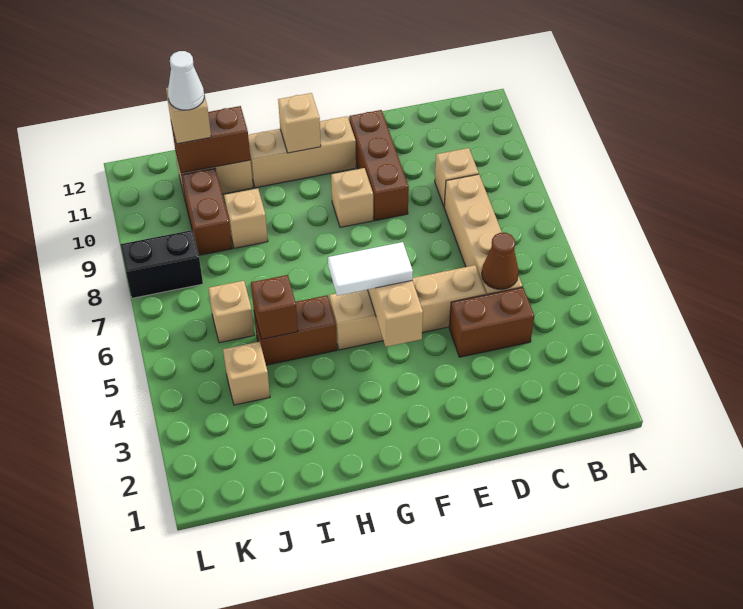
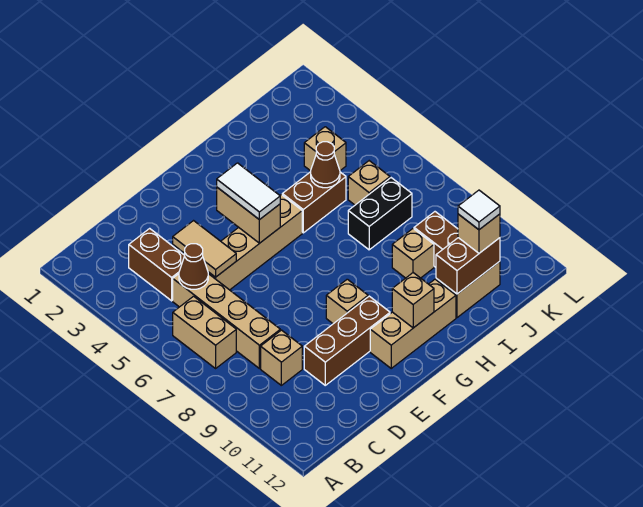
none -> tan brick B6:B7 level 1
brown brick C4:D4 level 1 -> brown brick C3:C4 level 1
none -> tan tile D4:D5 level 2
brown brick E9:E11 level 1 -> brown brick D10:F10 level 1
white tile F5:G5 level 3 -> white tile F4:F5 level 3
brown brick I5 level 2 -> brown cone I5 level 2
white cone J11 level 4 -> white tile J11 level 4
black brick K8:L8 level 1 -> black brick I7:J7 level 1

